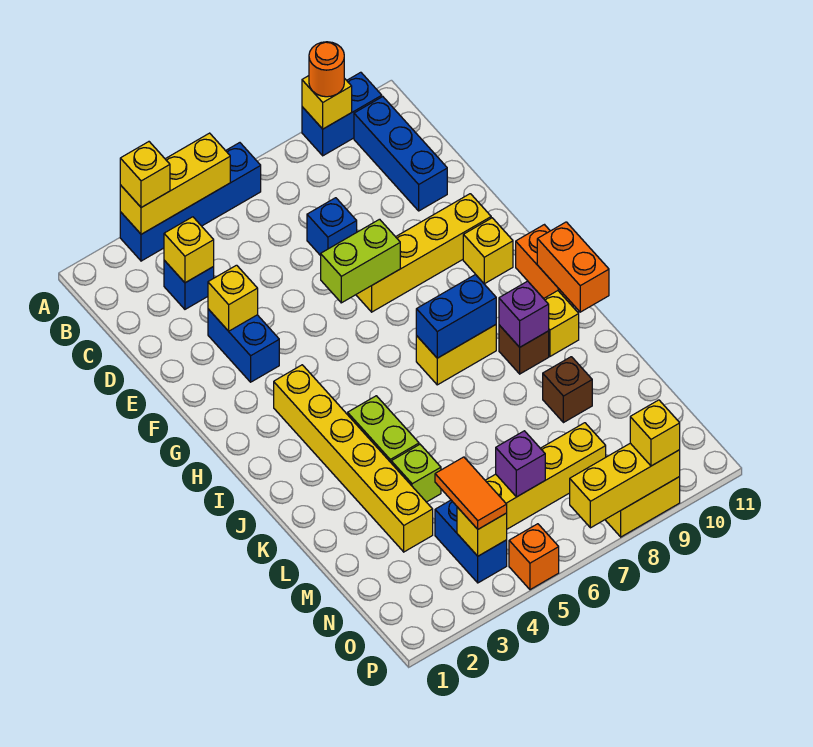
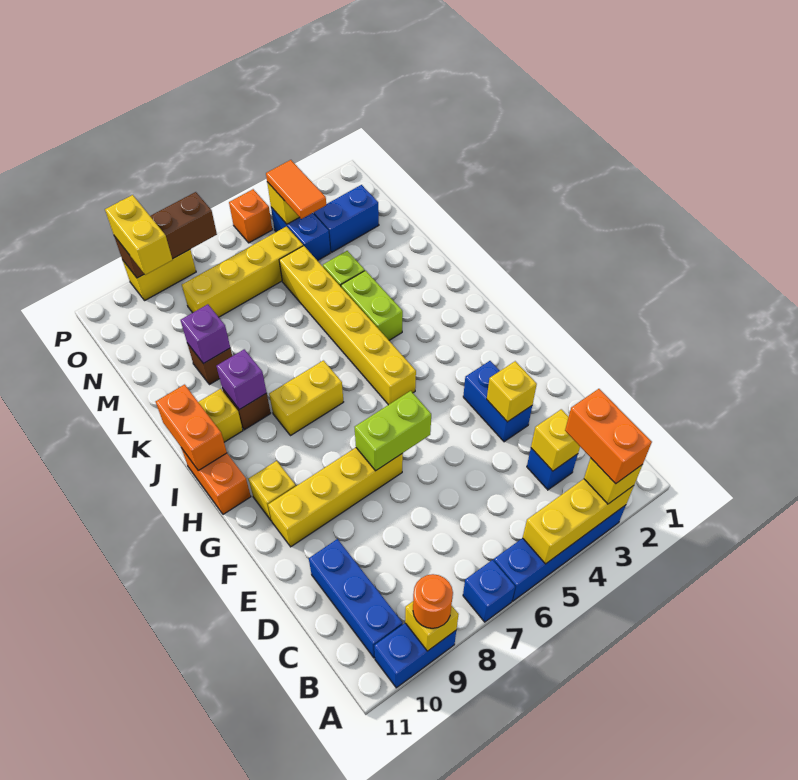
none -> orange brick A3:B3 level 4
blue brick D7 level 1 -> blue brick A7 level 1
yellow brick H3:M3 level 1 -> yellow brick H5:M5 level 1
blue brick I7:I8 level 2 -> blue brick N2:N3 level 1
purple brick N6 level 2 -> purple brick L9 level 2
yellow brick P7:P9 level 2 -> brown brick P7:P9 level 2
yellow brick P9 level 3 -> yellow brick O9:P9 level 3

